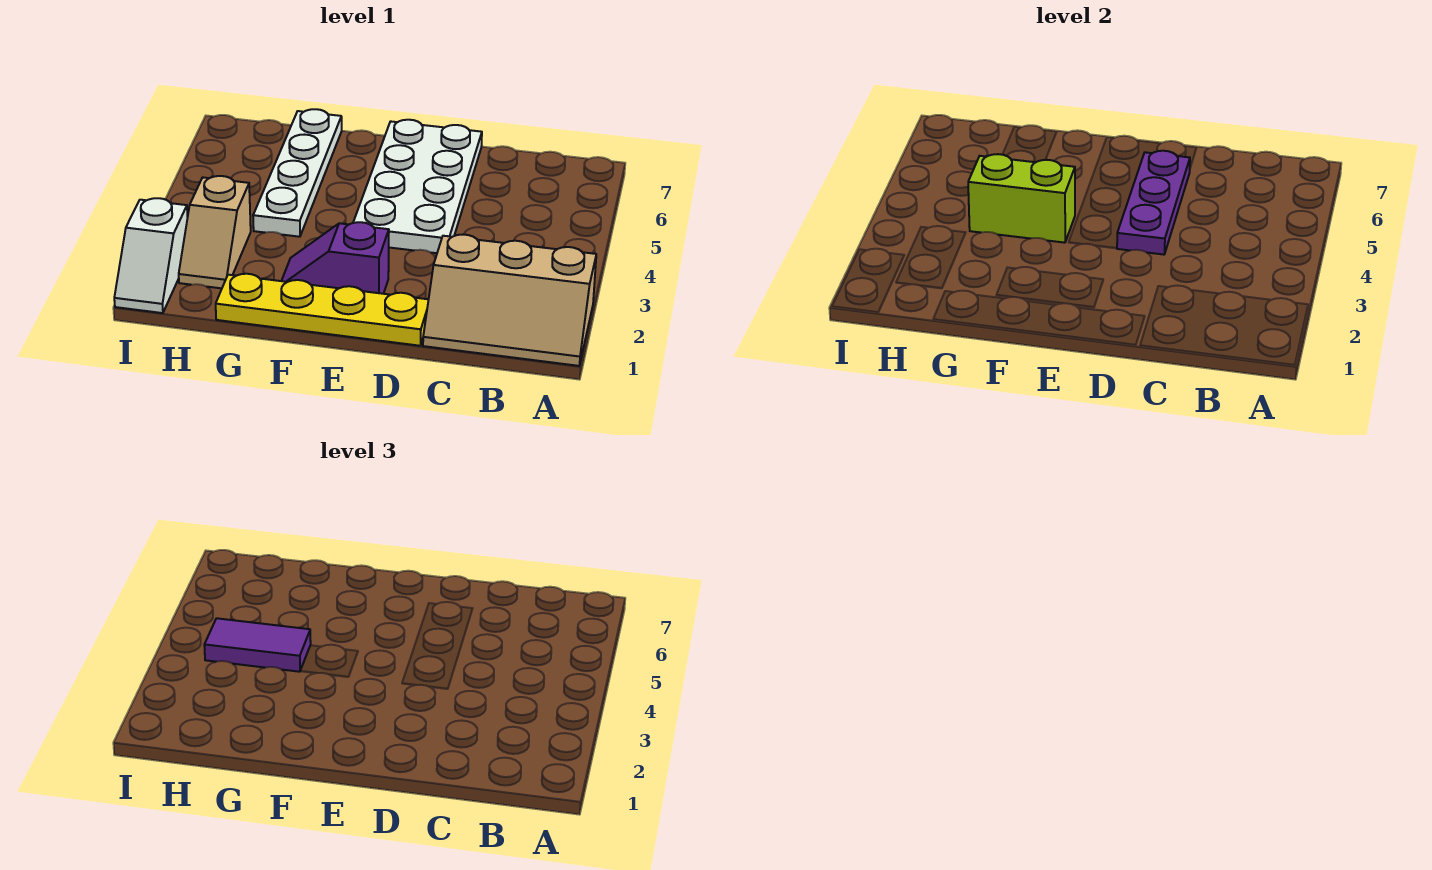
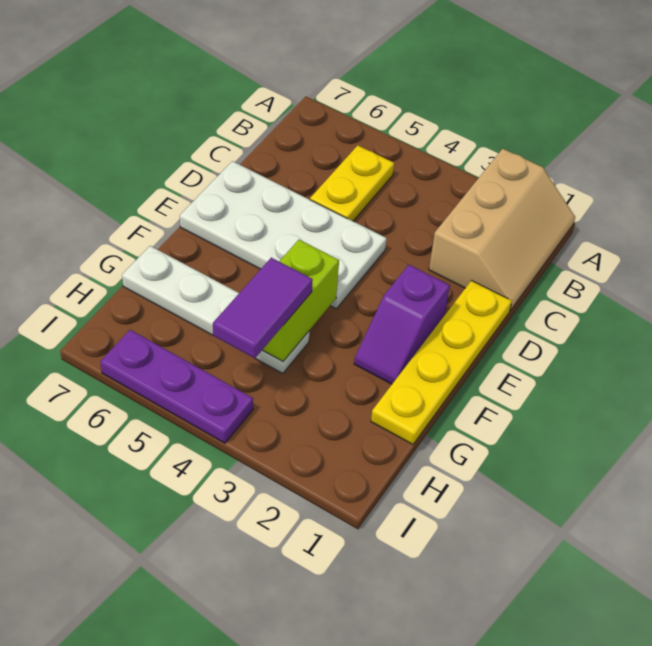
none -> yellow plate B5:C5 level 1
purple plate D4:D6 level 2 -> purple plate I4:I6 level 1
tan slope H2:H3 level 1 top 3 -> none
white slope I1:I2 level 1 top 2 -> none

